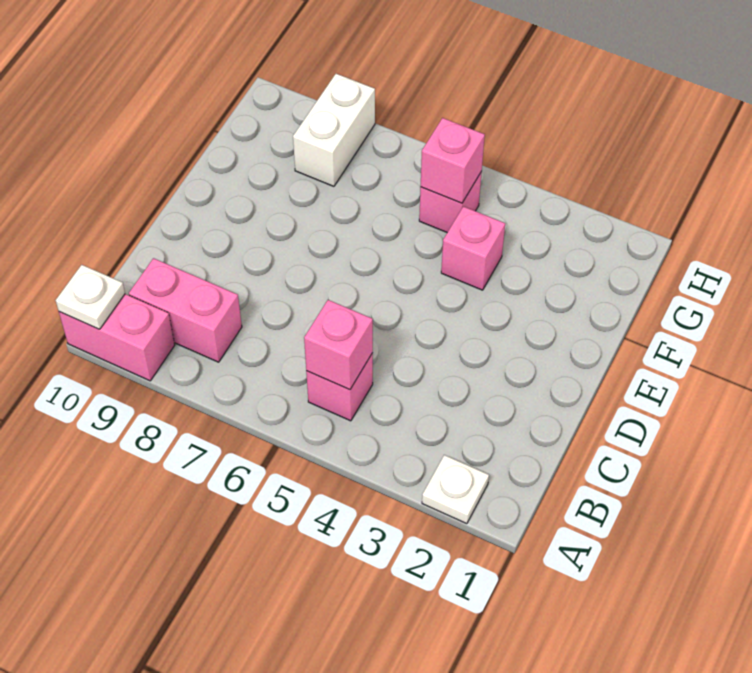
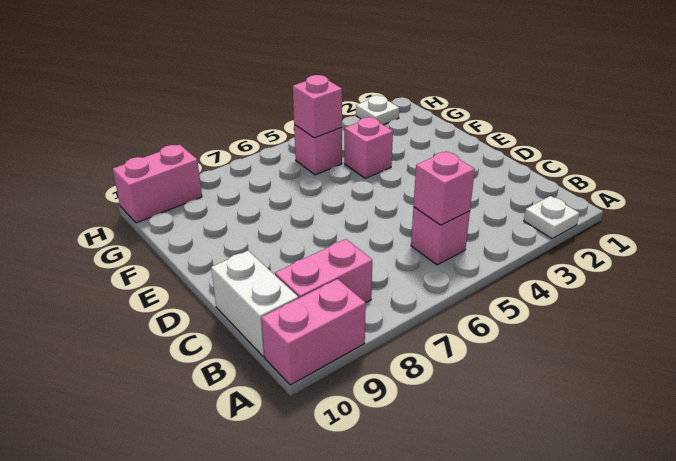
white plate A10 level 2 -> white plate H2 level 1
white brick G8:H8 level 1 -> white brick B10:C10 level 1
none -> pink brick H9:H10 level 1

